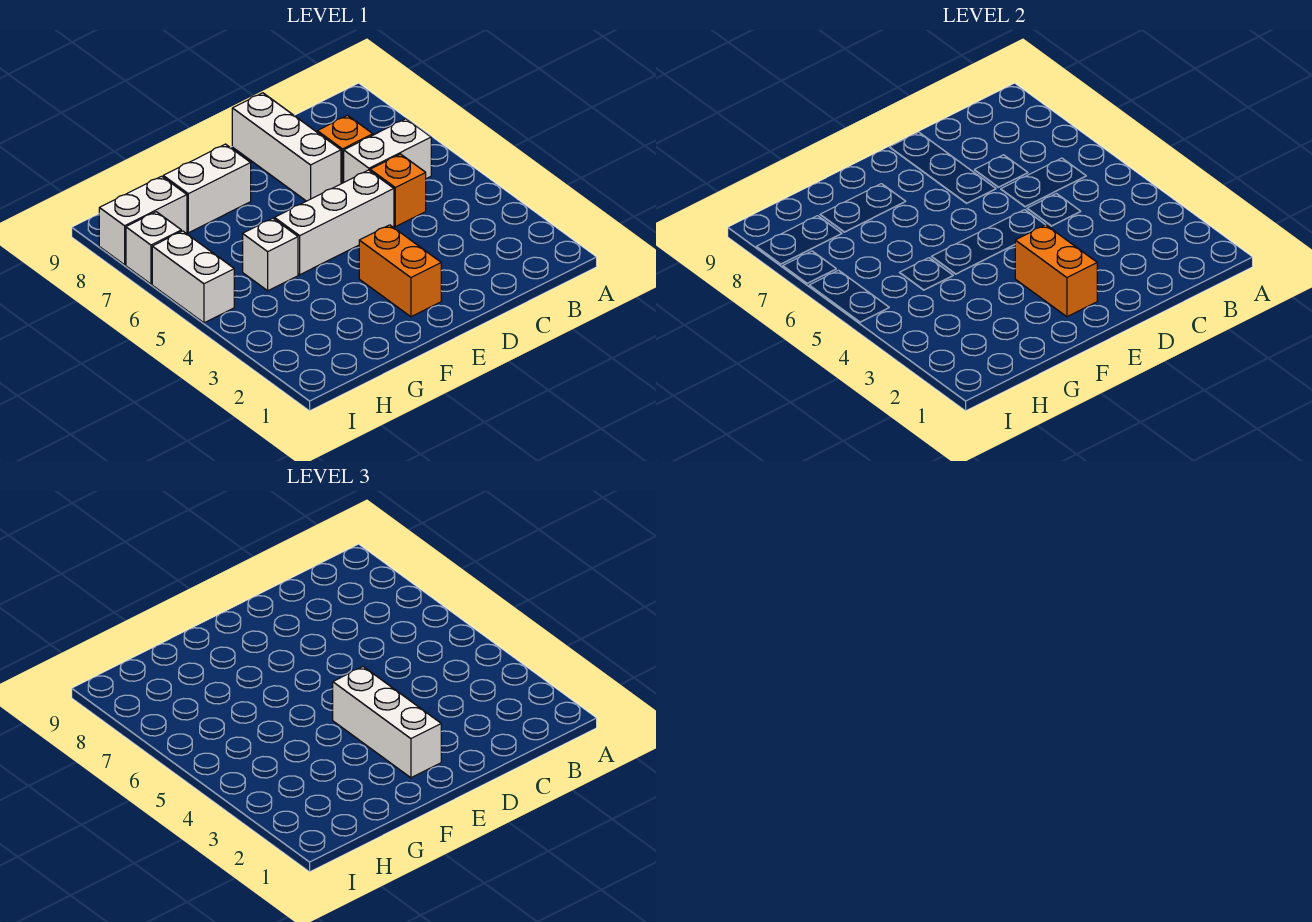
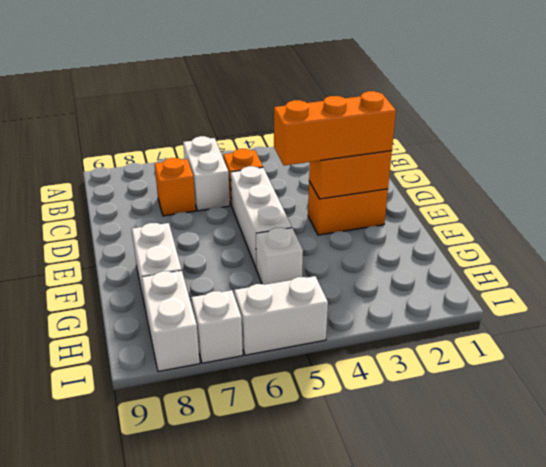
white brick D7:D9 level 1 -> none
white brick E2:E4 level 3 -> orange brick E2:E4 level 3

